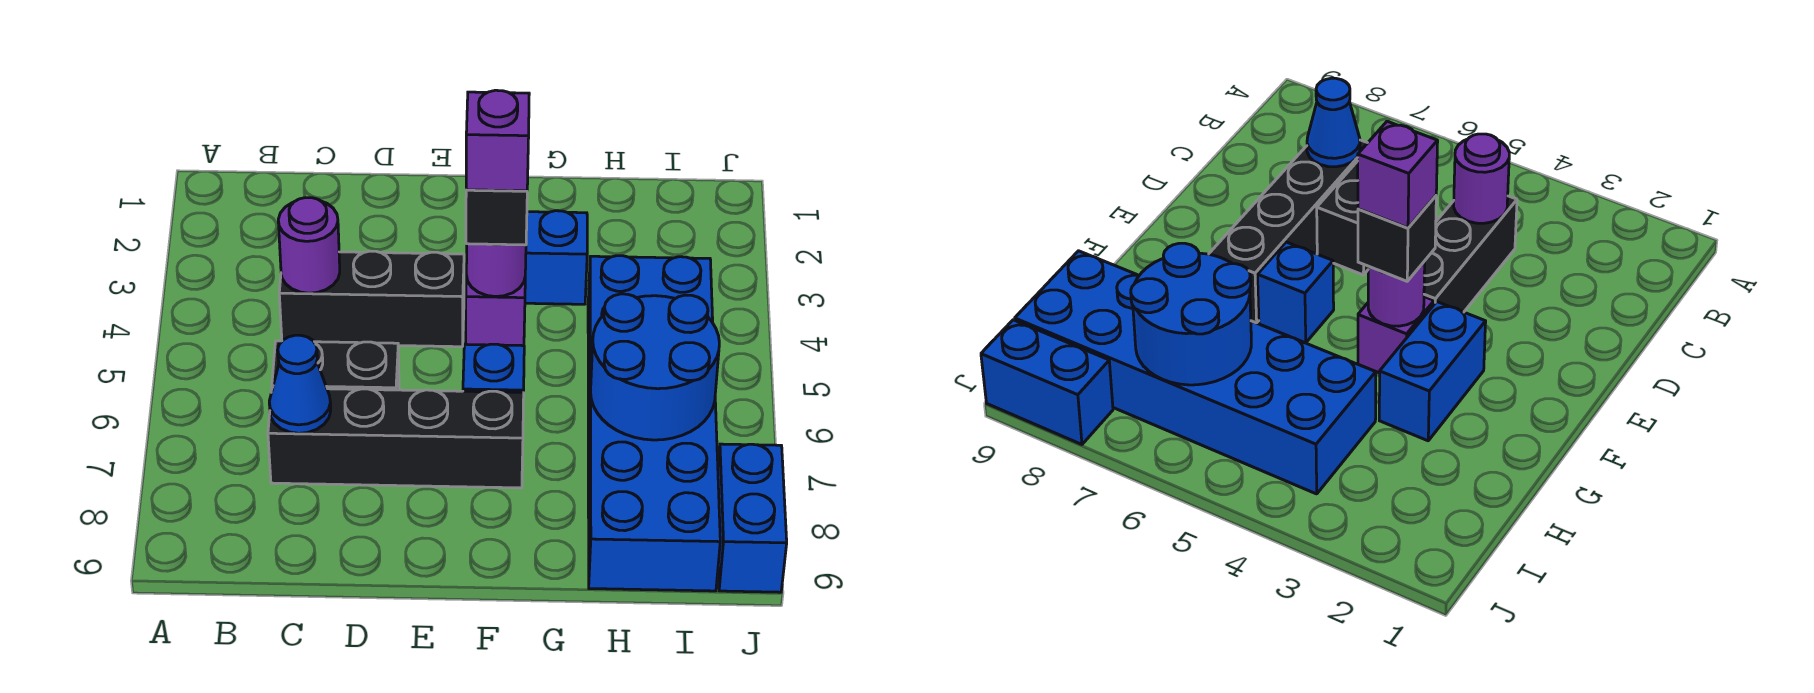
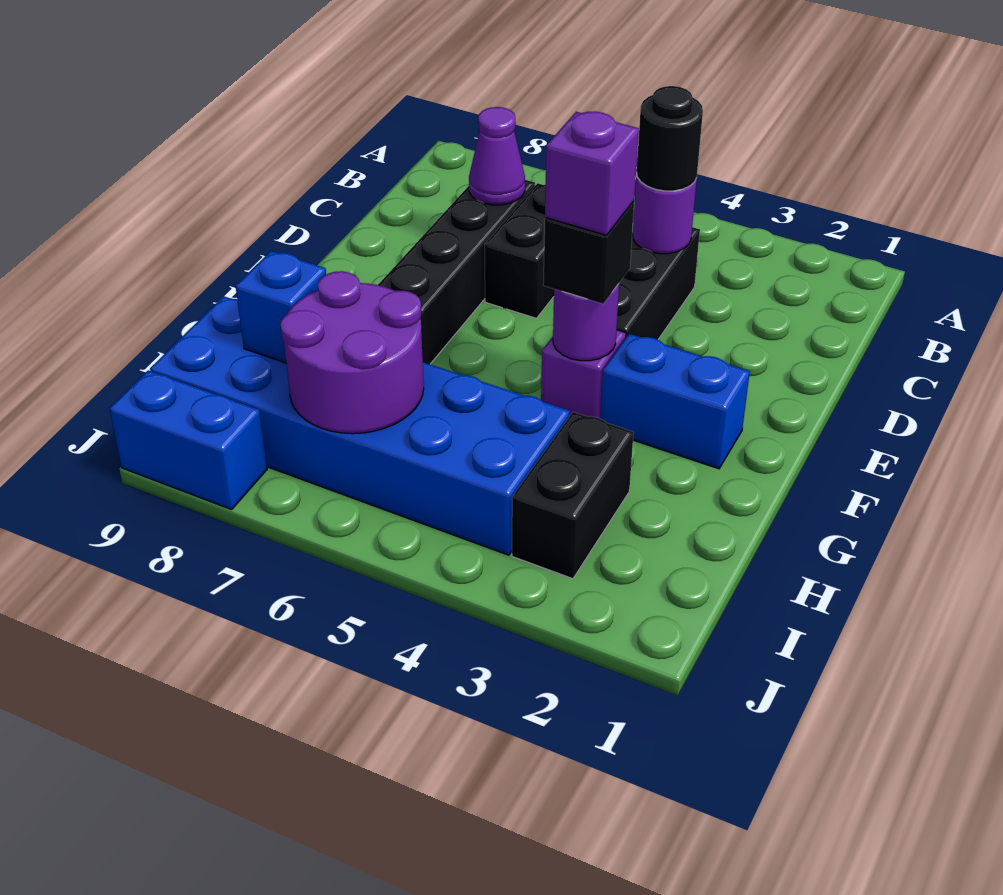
none -> black round brick C4 level 3
blue cone C7 level 2 -> purple cone C7 level 2
blue brick F3:G3 level 1 -> blue brick F2:F3 level 1
blue brick F6 level 1 -> blue brick H8 level 2
none -> black brick H3:I3 level 1
blue round brick H6:I7 level 2 -> purple round brick H6:I7 level 2

